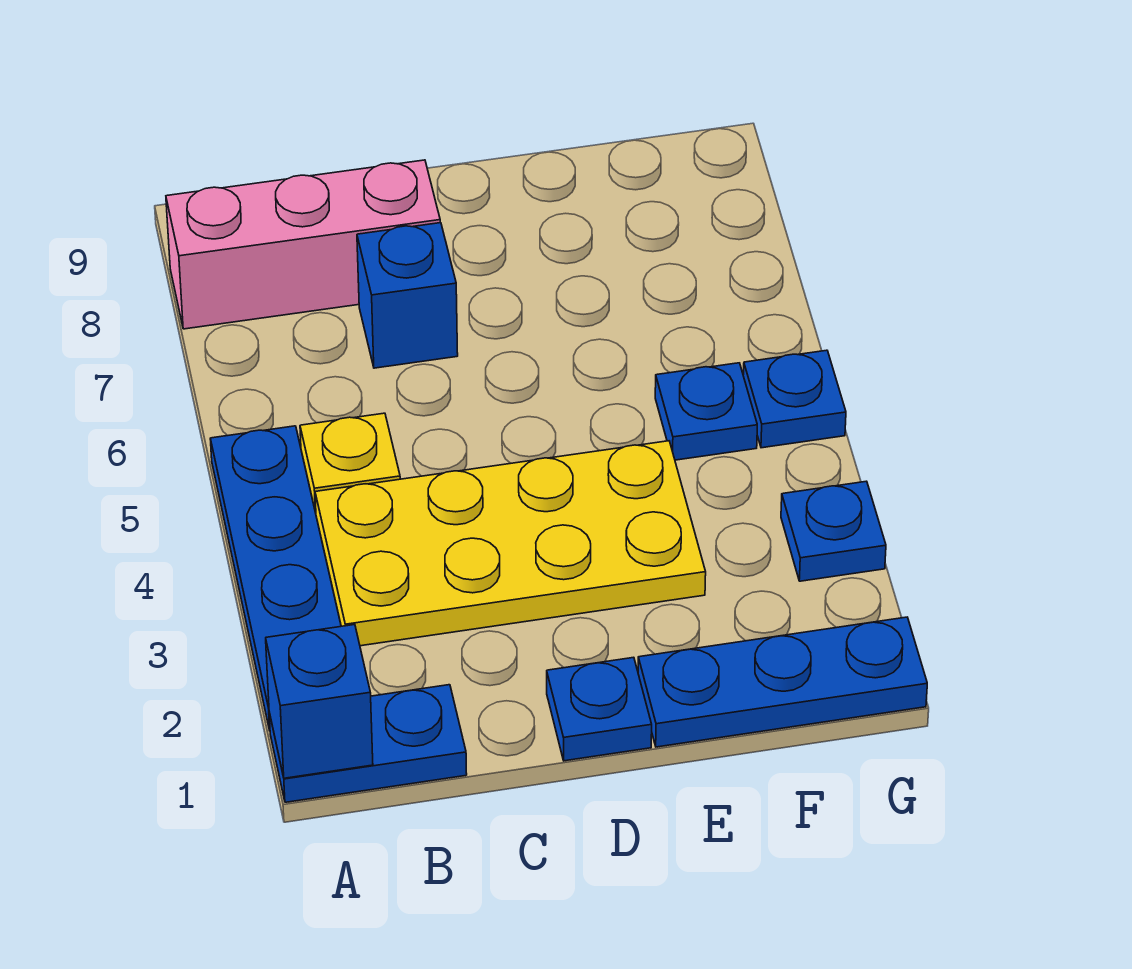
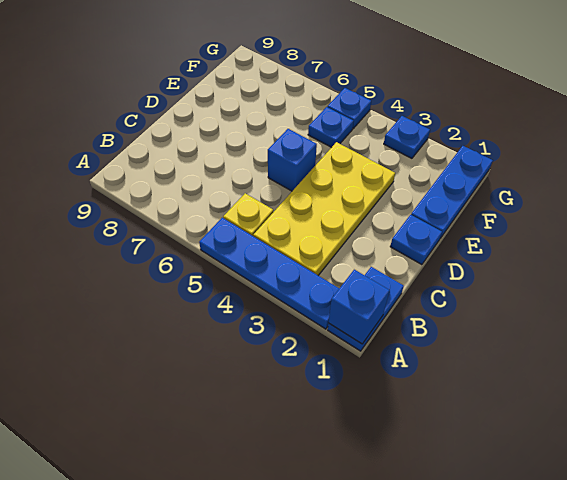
pink brick A8:C8 level 1 -> none
blue brick C7 level 1 -> blue brick D5 level 1

